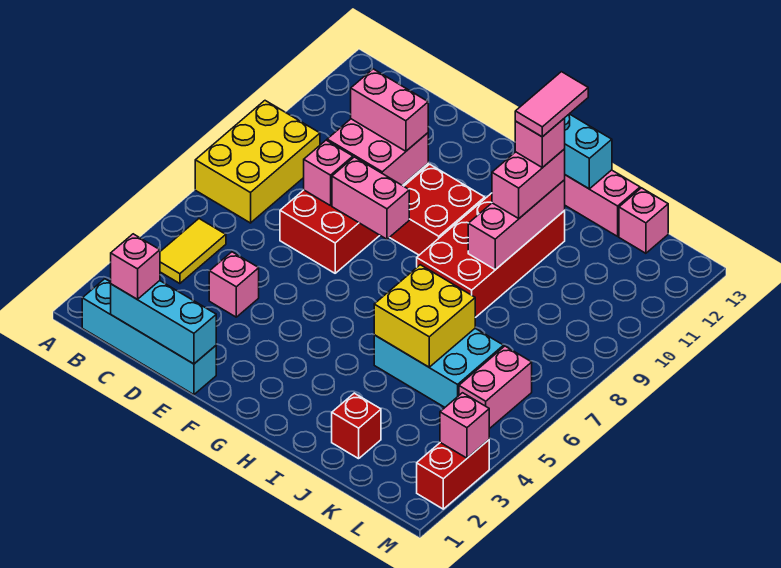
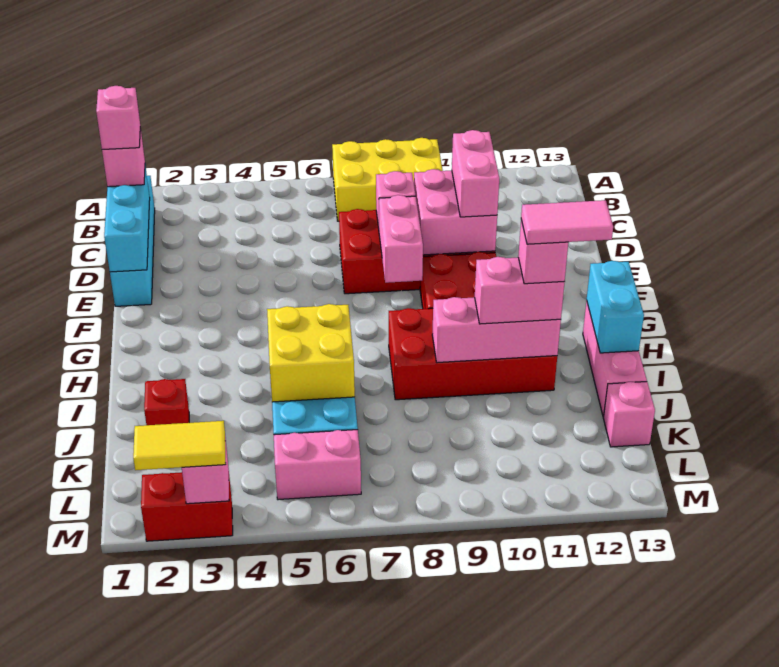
yellow tile B4:B5 level 1 -> yellow tile M2:M3 level 3
pink brick D4 level 1 -> pink brick C1 level 4

